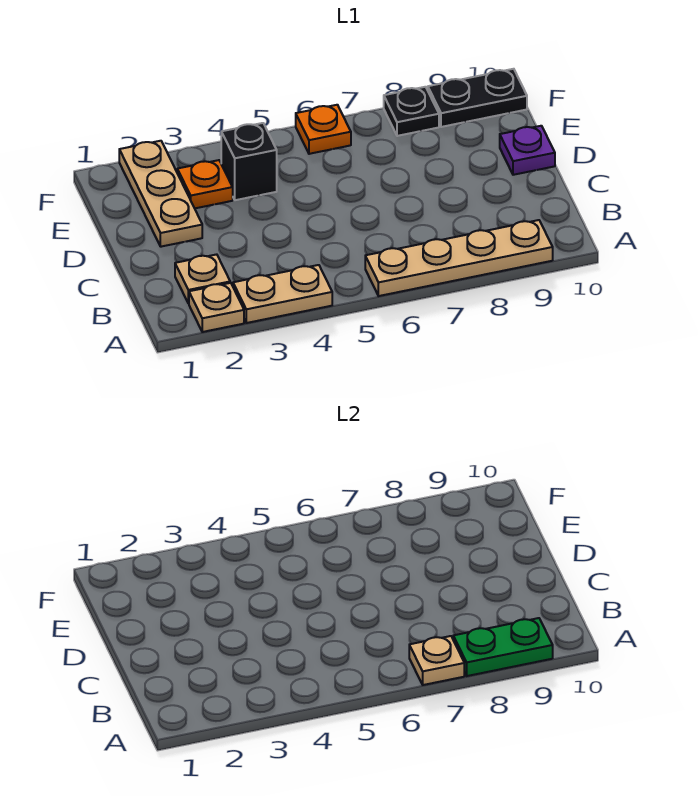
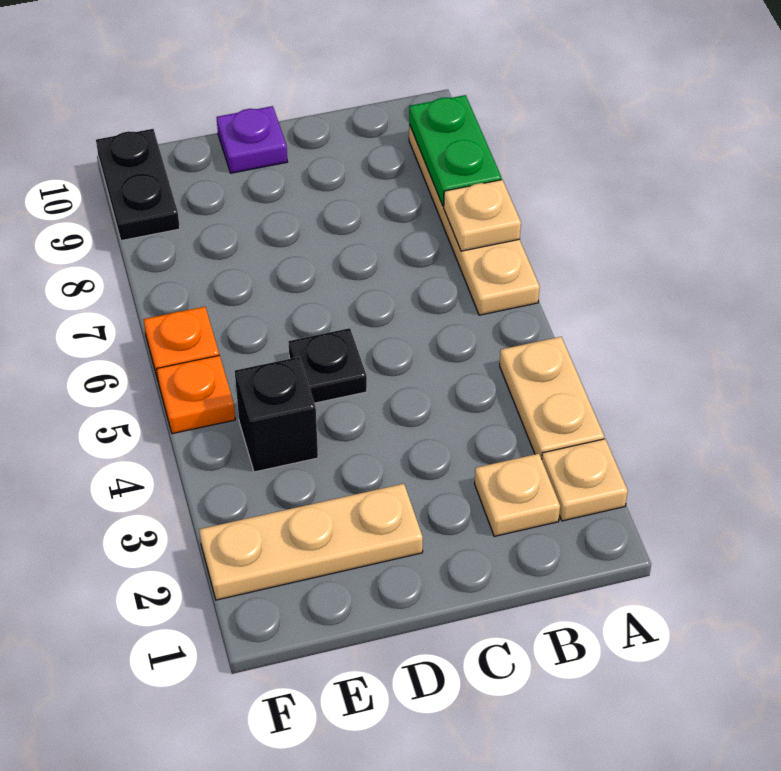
orange plate E3 level 1 -> orange plate F5 level 1
black plate F8 level 1 -> black plate D5 level 1

